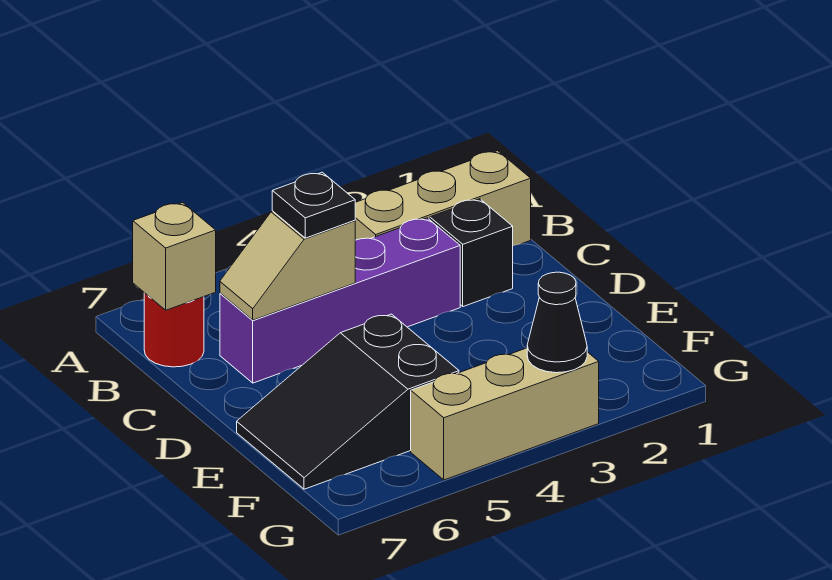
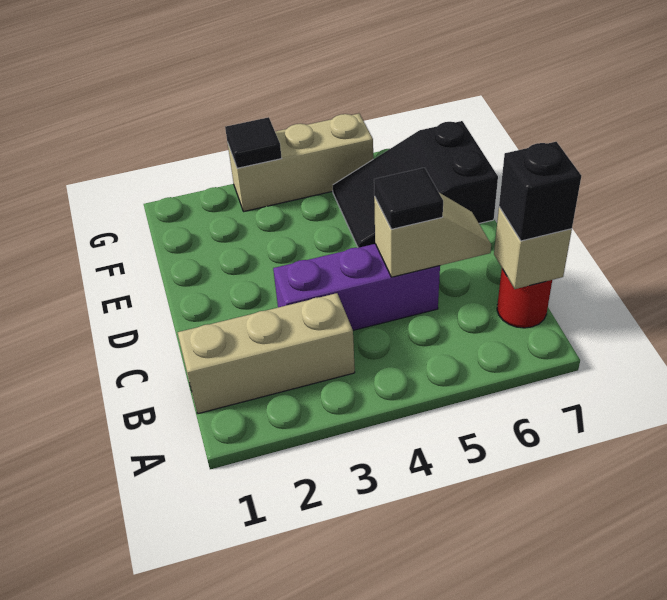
black brick C2 level 1 -> black brick B7 level 3
purple brick C3:C6 level 1 -> purple brick C3:C5 level 1
black plate C5 level 3 -> black tile C5 level 3
black slope E5:F7 level 1 top 5 -> black slope E5:F7 level 1 top 7
black cone G3 level 2 -> black tile G3 level 2

